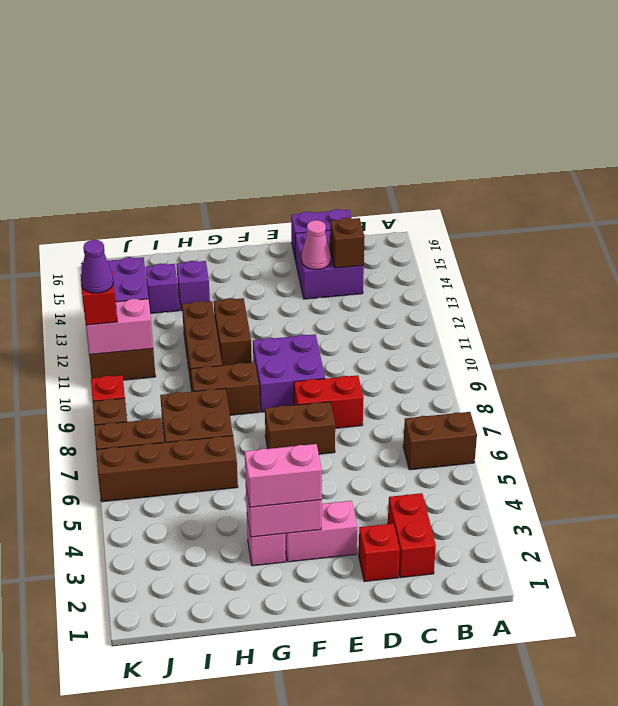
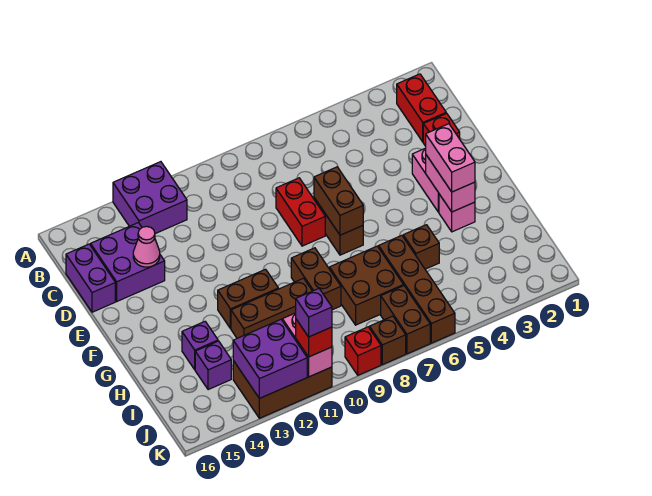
brown brick A6:B6 level 1 -> brown brick E7:F7 level 2
red brick C2:C3 level 1 -> red brick B2:C2 level 1
brown brick C14 level 2 -> brown brick H5 level 1
purple brick E9:F10 level 1 -> purple brick A12:B13 level 1
purple cone K11 level 4 -> purple brick K11 level 4

